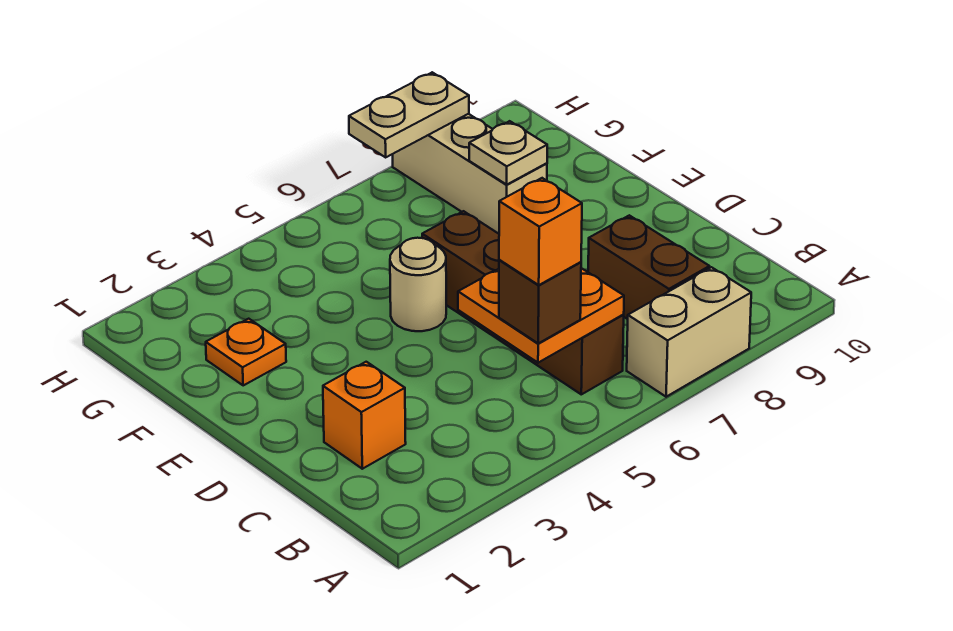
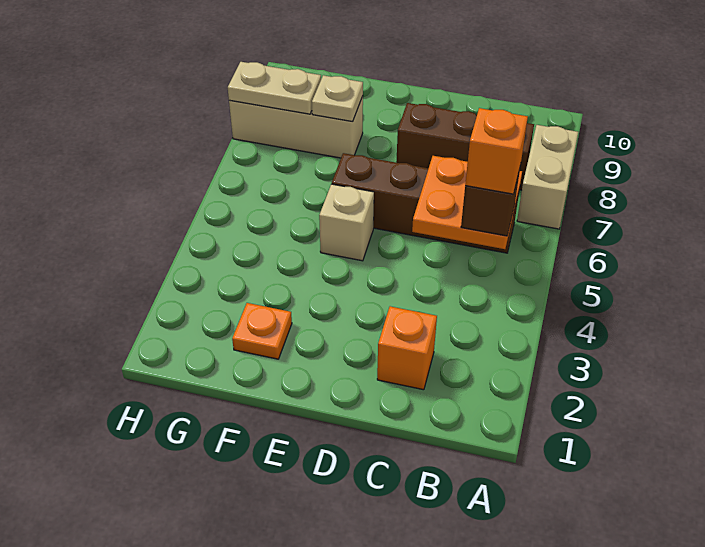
brown brick B8:C8 level 1 -> brown brick B8:D8 level 1
tan round brick E5 level 1 -> tan brick E5 level 1
tan plate H7:H8 level 2 -> tan plate G8:H8 level 2

